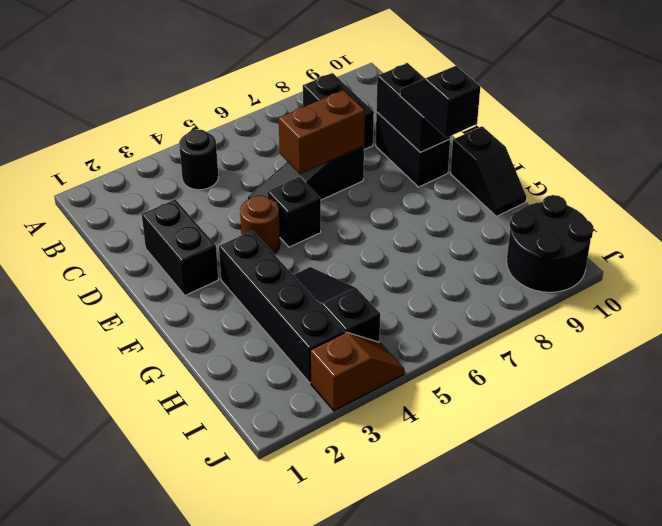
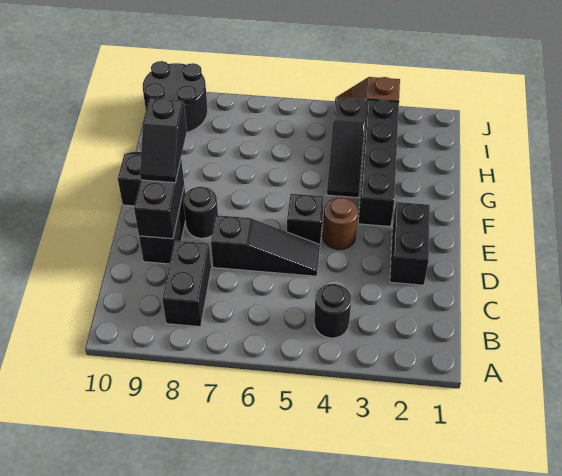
brown brick D6:D7 level 2 -> none
none -> black round brick E8 level 1

